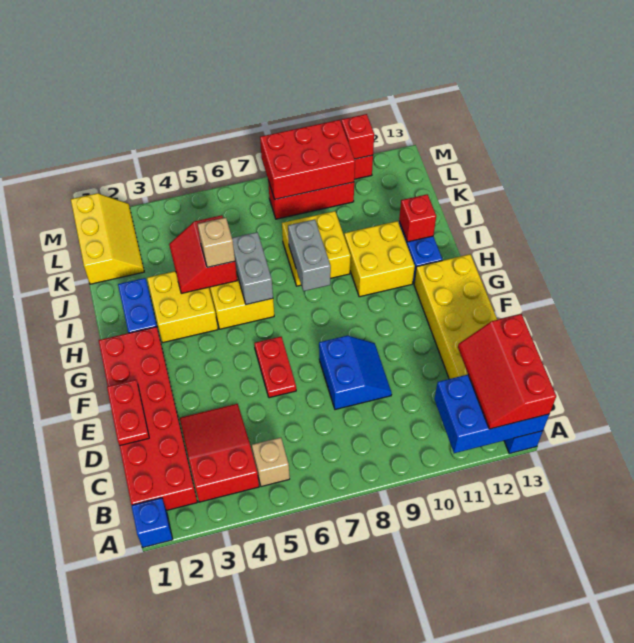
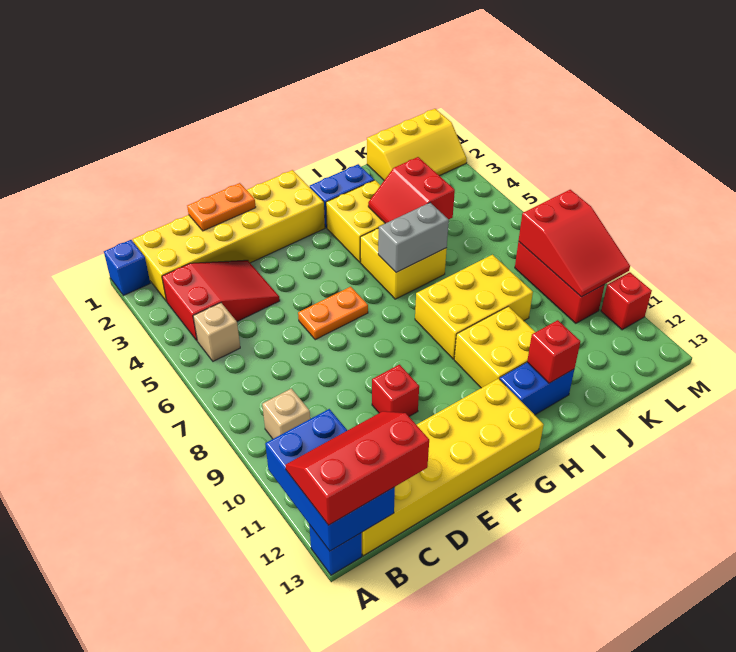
red brick B1:G2 level 1 -> yellow brick B1:G2 level 1
red plate D1:E1 level 2 -> orange plate D1:E1 level 2
blue slope D8:E9 level 1 top 8 -> none
red plate E6:F6 level 1 -> orange plate E6:F6 level 1
grey brick H8:I8 level 2 -> none
red slope I4:J5 level 2 top 5 -> red slope I4:J5 level 2 top J
tan brick I5 level 3 -> tan brick B9 level 1
yellow brick I8:J9 level 1 -> yellow brick H8:J9 level 1
red brick L8:M10 level 2 -> red slope L8:M10 level 2 top 8
red brick M11 level 2 -> red brick E10 level 1

